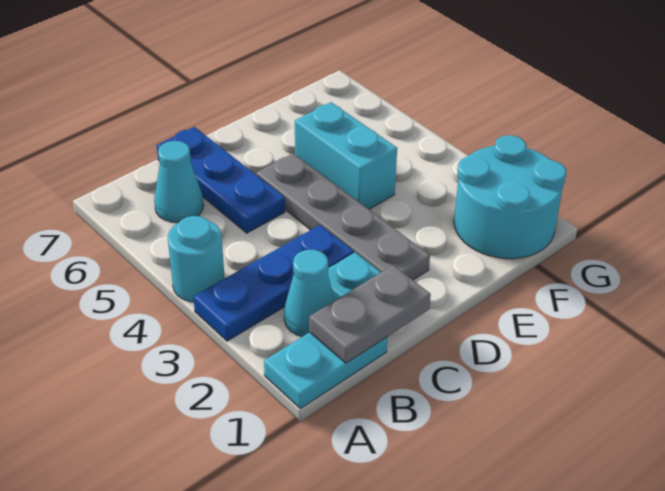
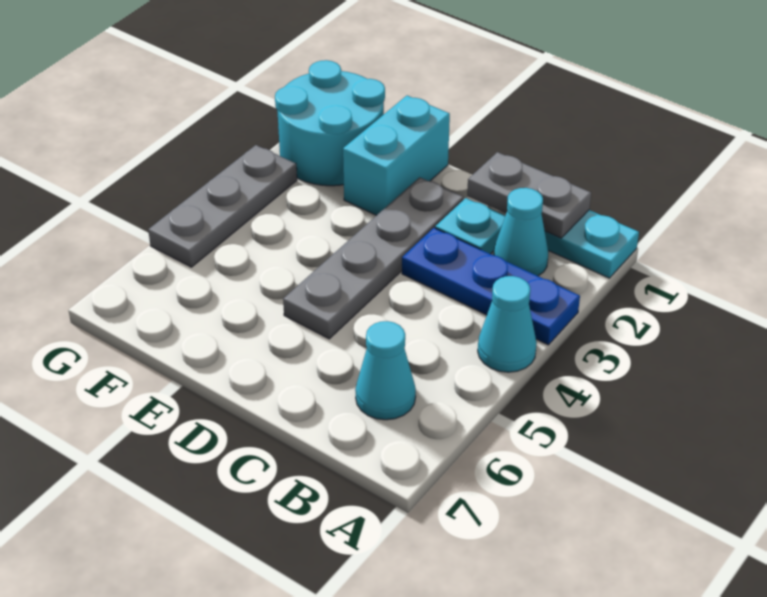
cyan round brick A4 level 1 -> cyan cone A4 level 1
blue plate C5:C7 level 1 -> none
cyan brick E4:E5 level 1 -> cyan brick E1:E2 level 1
none -> grey plate G3:G5 level 1

